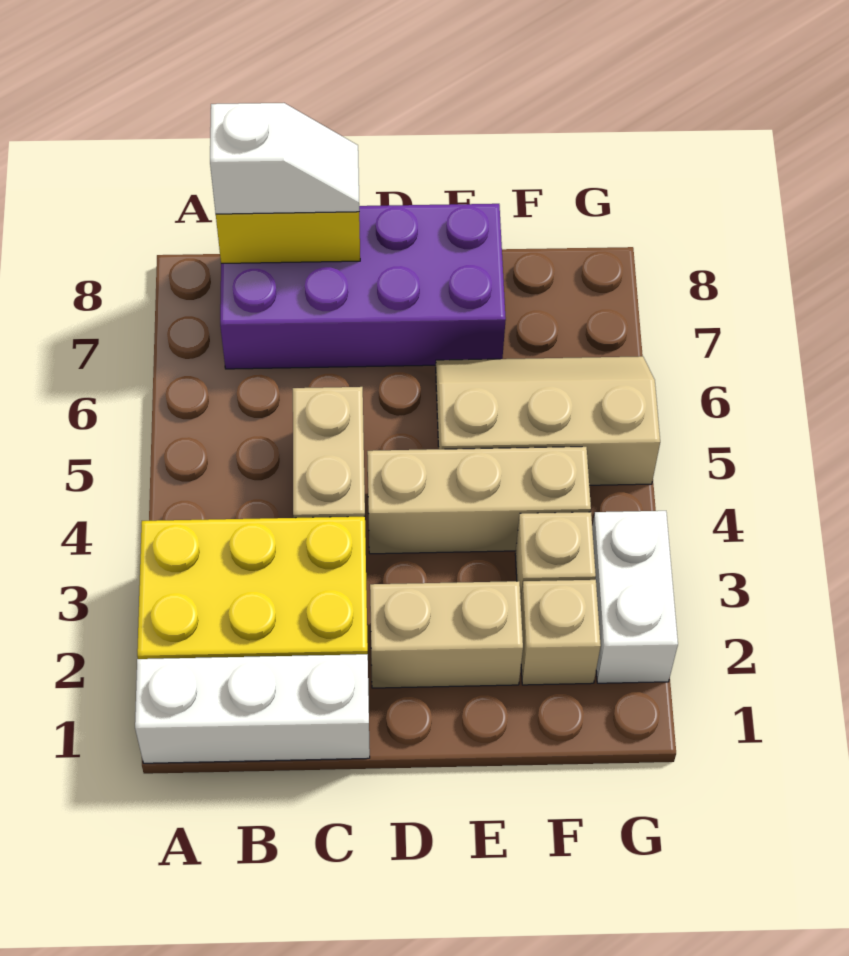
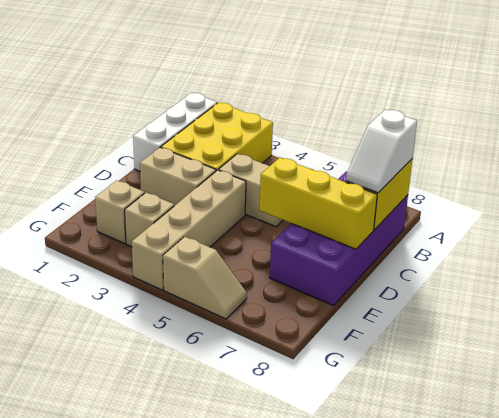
tan brick D2:E2 level 1 -> tan brick D2:D3 level 1
tan brick D4:F4 level 1 -> tan brick D4:G4 level 1
none -> yellow brick D6:D8 level 2
tan slope E5:G6 level 1 top 5 -> tan slope G5:G6 level 1 top 5
white brick G2:G3 level 1 -> none

